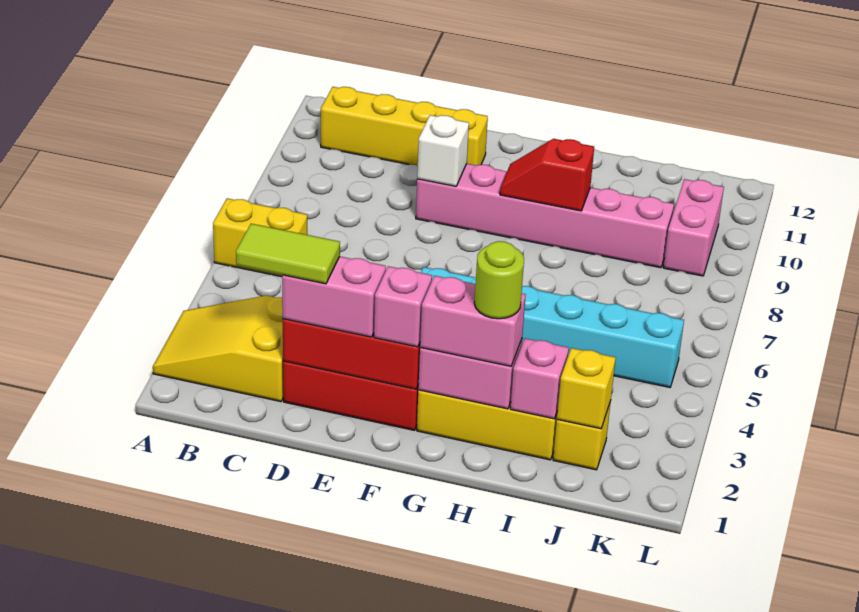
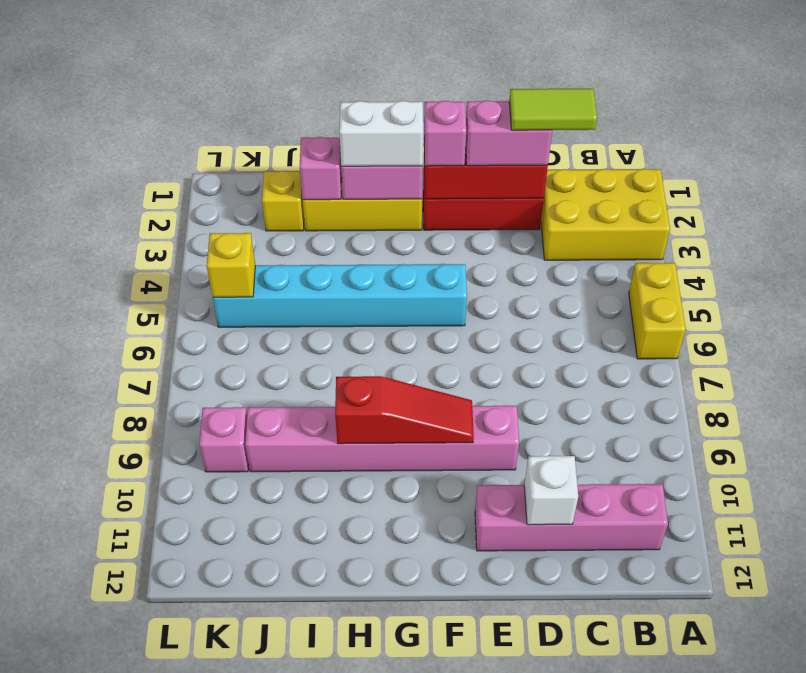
yellow slope A2:C3 level 1 top C -> yellow brick A2:C3 level 1
yellow brick A6:B6 level 1 -> yellow brick A5:A6 level 1
yellow brick B11:E11 level 1 -> pink brick B11:E11 level 1
white brick E9 level 2 -> white brick D11 level 2
pink brick G2:H2 level 3 -> white brick G2:H2 level 3
red slope G9:H9 level 2 top H -> red slope F9:H9 level 2 top H
lime round brick H2 level 4 -> none
yellow brick J2 level 2 -> yellow brick K5 level 2
pink brick K9:K10 level 1 -> pink brick K9 level 1

